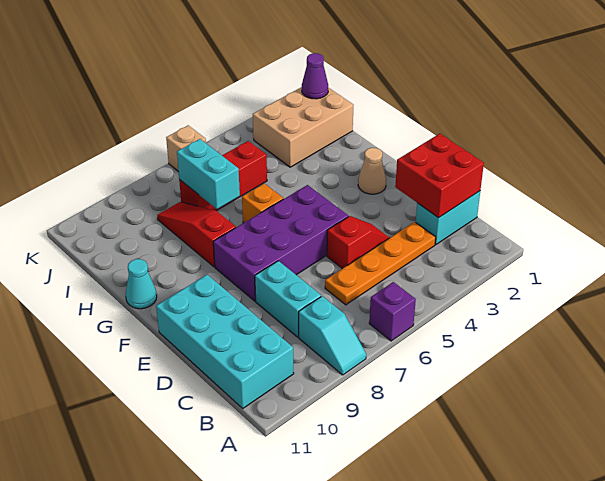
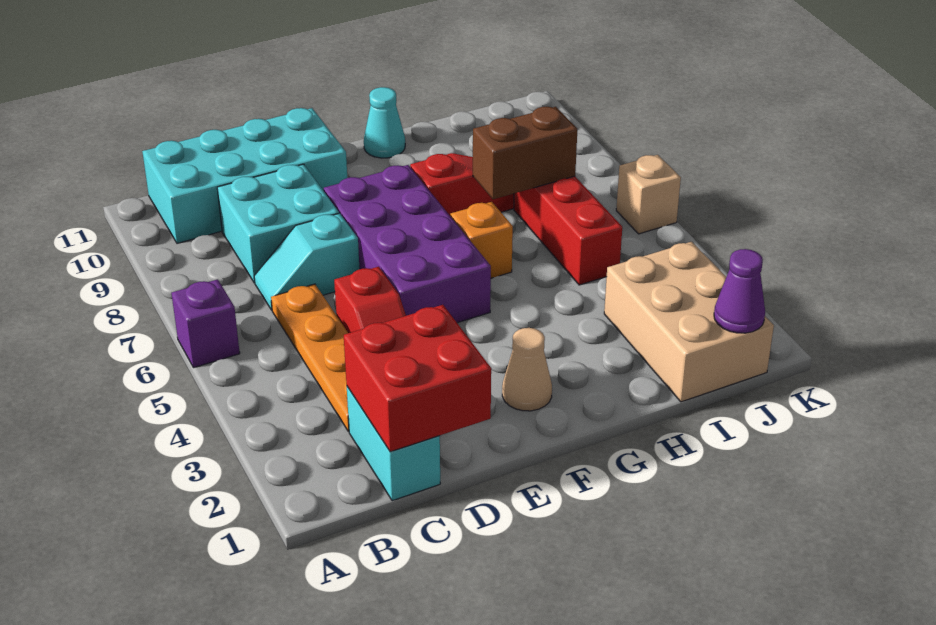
cyan slope A8:B8 level 1 top B -> cyan slope C7:D7 level 1 top D
cyan brick C8:D8 level 1 -> cyan brick C8:D9 level 1
cyan brick H7:I7 level 2 -> brown brick H7:I7 level 2

